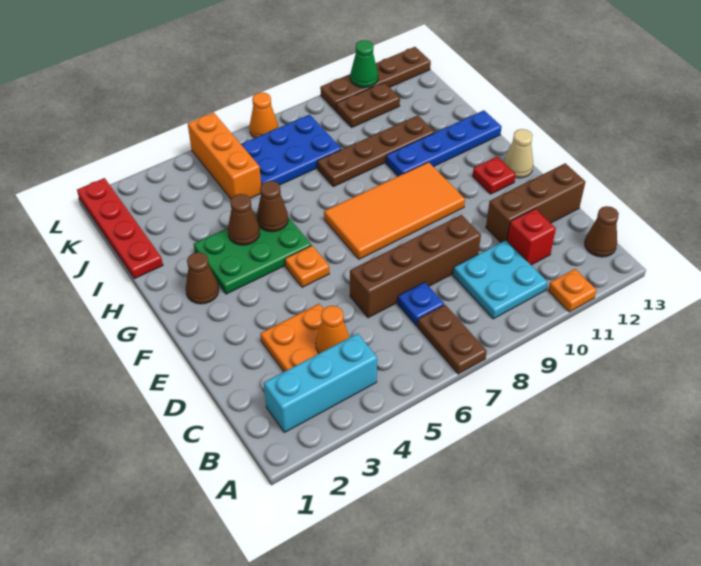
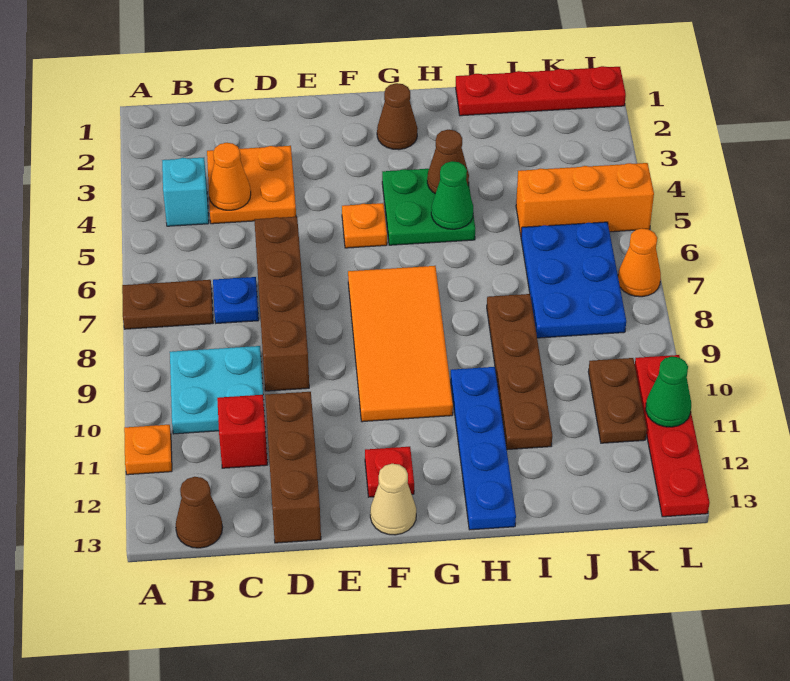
cyan brick B2:B4 level 1 -> cyan brick B4 level 1
green plate G3:H5 level 1 -> green plate G4:H5 level 1
brown cone H5 level 2 -> green cone H5 level 2
brown plate L10:L13 level 1 -> red plate L10:L13 level 1

